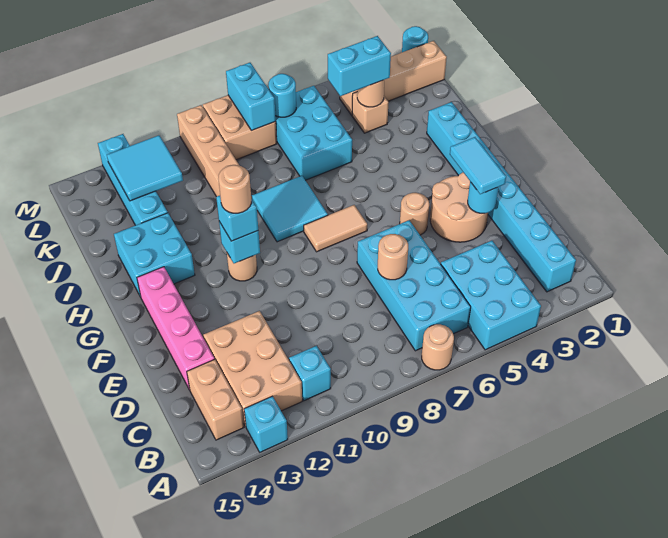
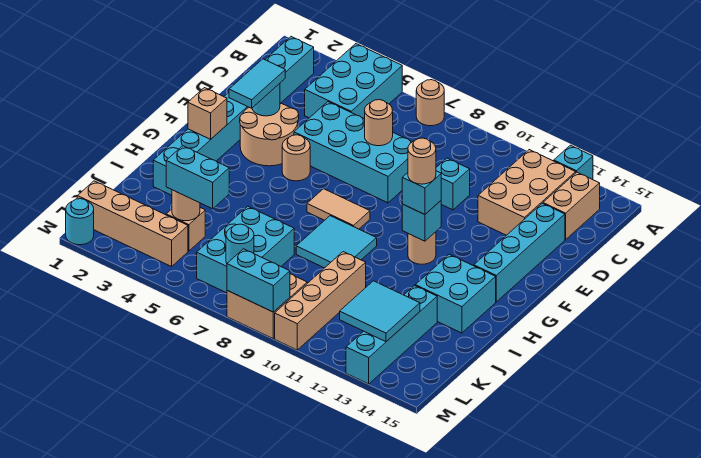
cyan brick B6:E7 level 1 -> cyan brick D5:E8 level 1
cyan brick B11 level 1 -> cyan brick D10 level 1
pink brick D14:G14 level 1 -> cyan brick D14:G14 level 1
none -> tan brick G2 level 2
cyan brick L8:M8 level 2 -> cyan brick M8:M9 level 2

